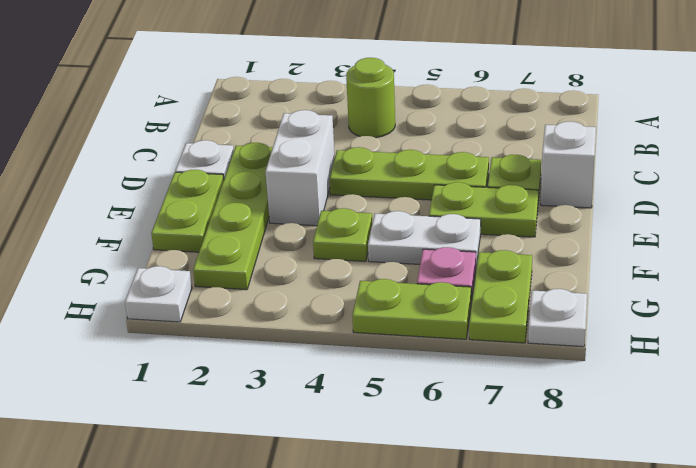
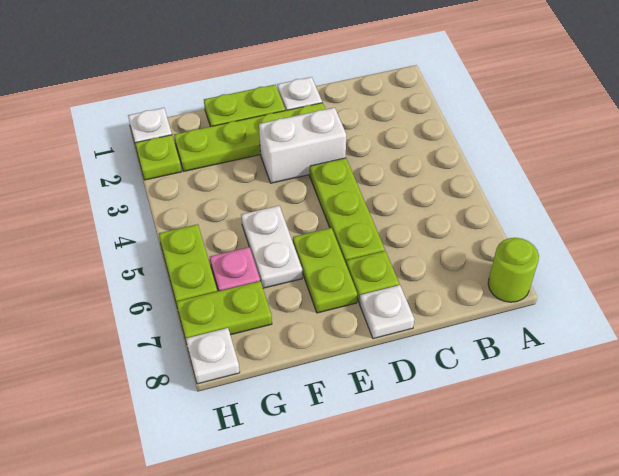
lime round brick B4 level 1 -> lime round brick A8 level 1
white brick D8 level 1 -> white plate D8 level 1
lime plate F4 level 1 -> lime plate H2 level 1

